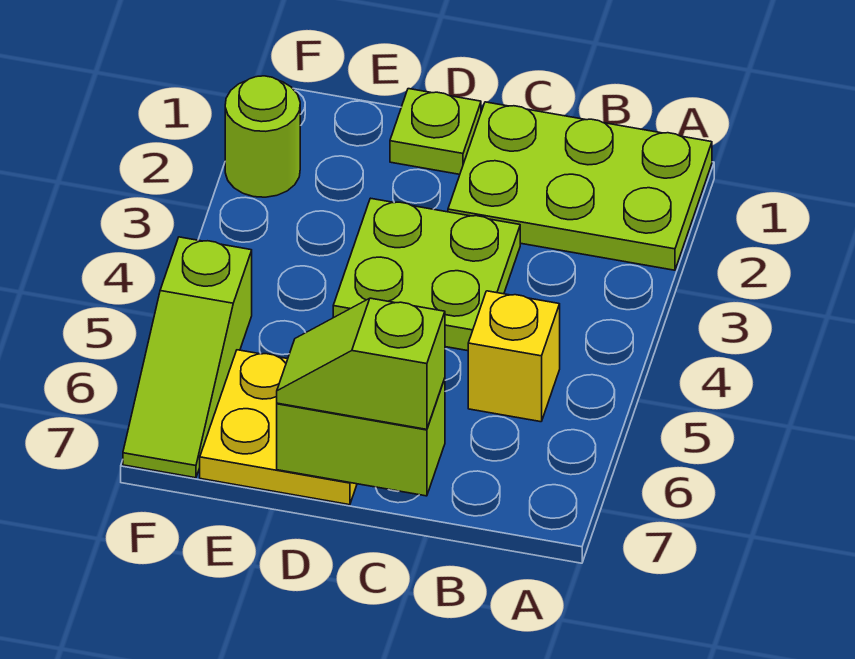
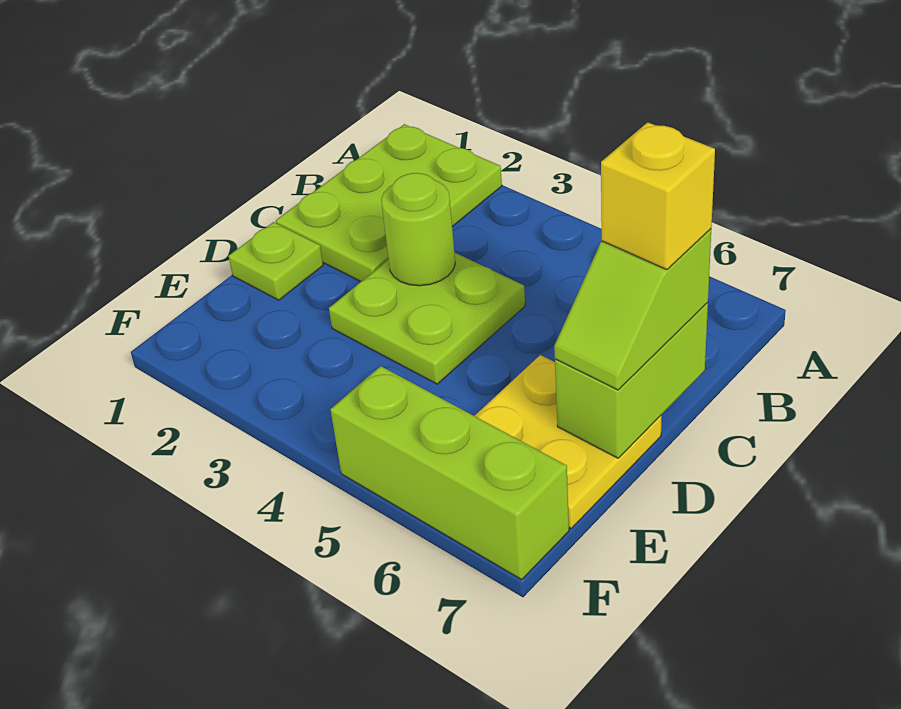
yellow brick B5 level 1 -> yellow brick C7 level 4
lime round brick F2 level 1 -> lime round brick C3 level 2
lime slope F5:F7 level 1 top 5 -> lime brick F5:F7 level 1

